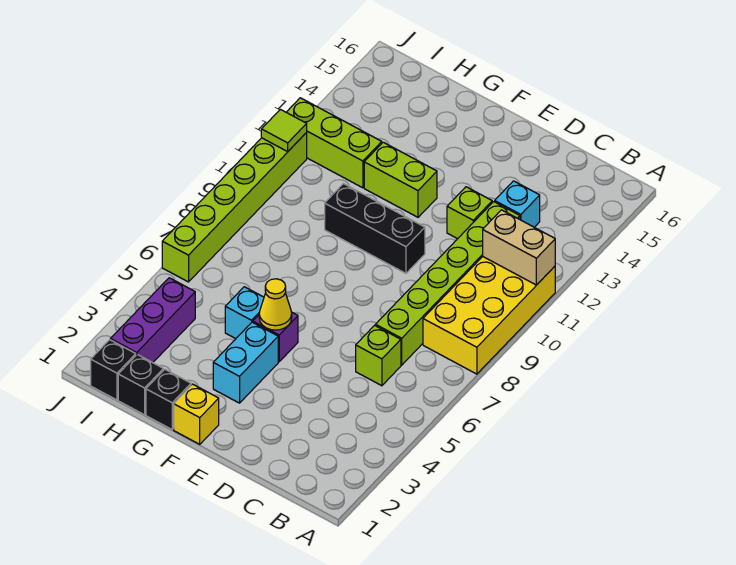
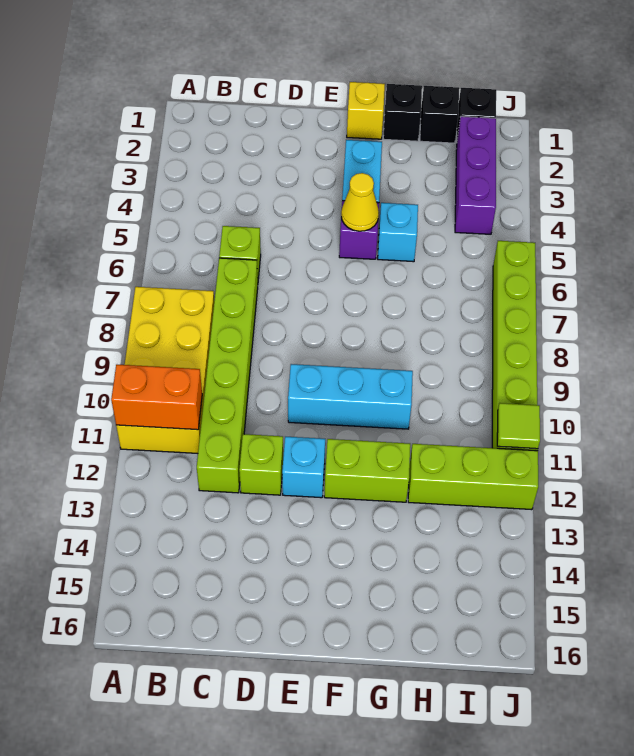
tan brick A11:B11 level 2 -> orange brick A11:B11 level 2
cyan brick C13 level 1 -> cyan brick E12 level 1
black brick E10:G10 level 1 -> cyan brick E10:G10 level 1

